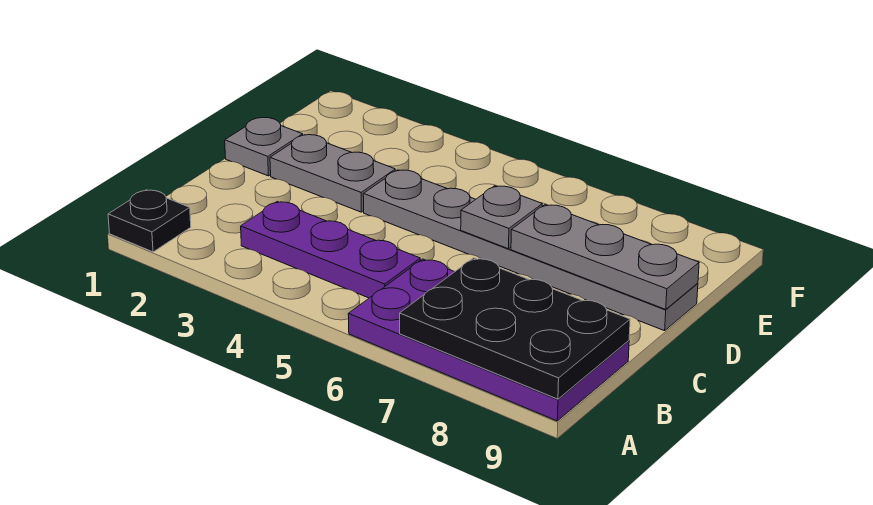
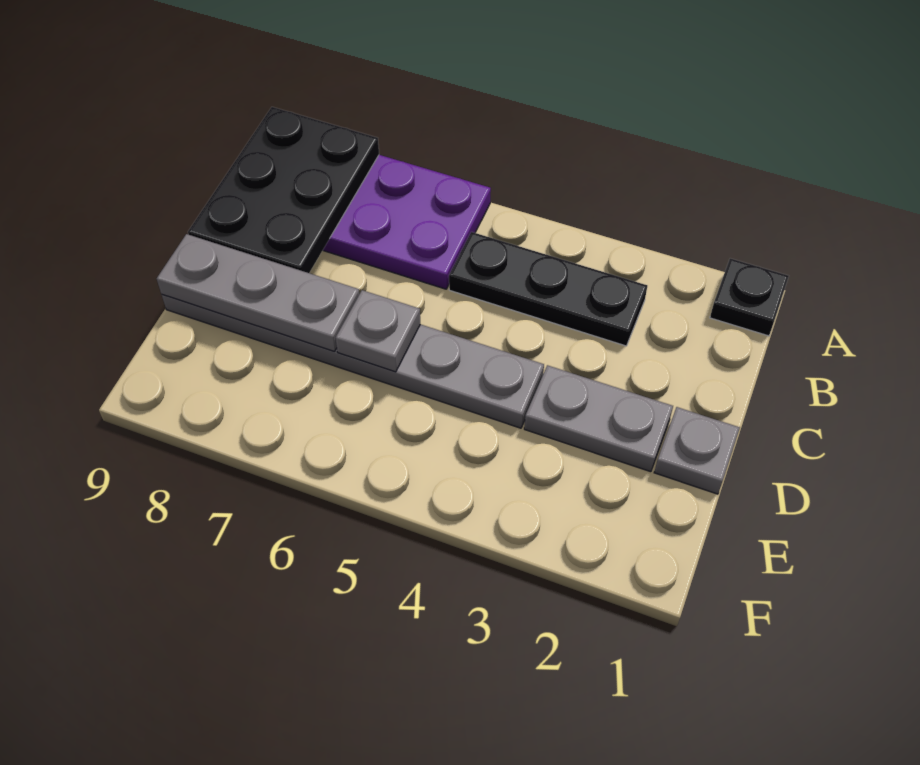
black plate A7:B9 level 2 -> black plate A8:C9 level 2
purple plate B3:B5 level 1 -> black plate B3:B5 level 1

